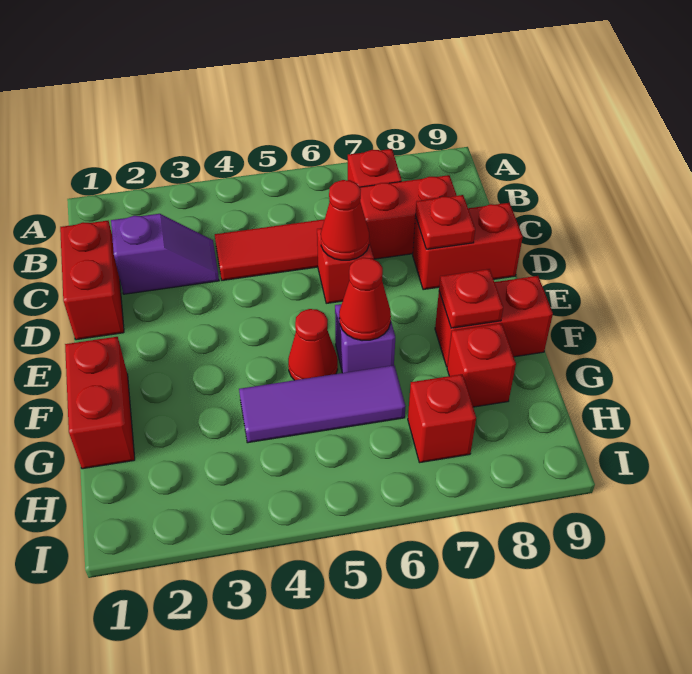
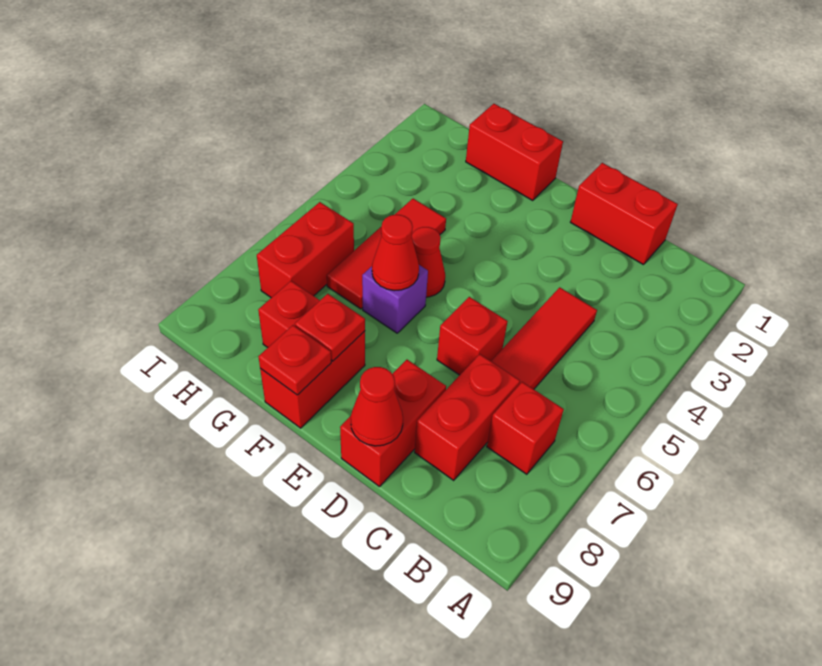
purple slope C2:C3 level 1 top 2 -> none
red cone D6 level 2 -> red cone D9 level 2
red plate D8 level 2 -> red plate F9 level 2
purple tile G4:G6 level 1 -> red tile G4:G6 level 1
red brick H7 level 1 -> red brick H6:H7 level 1

